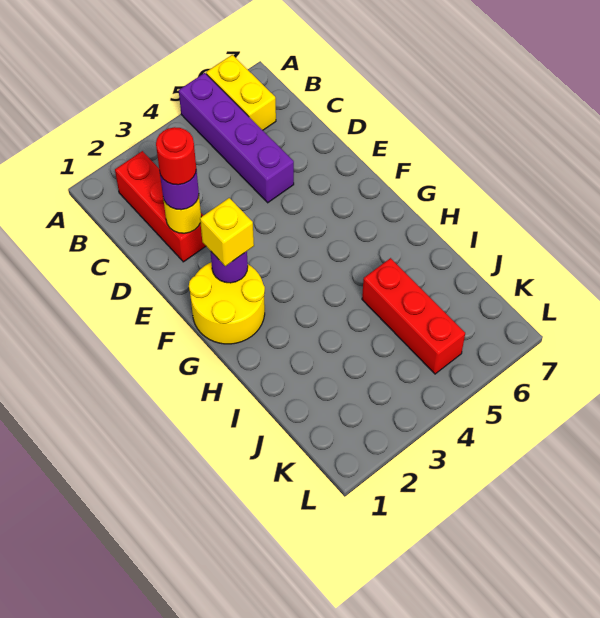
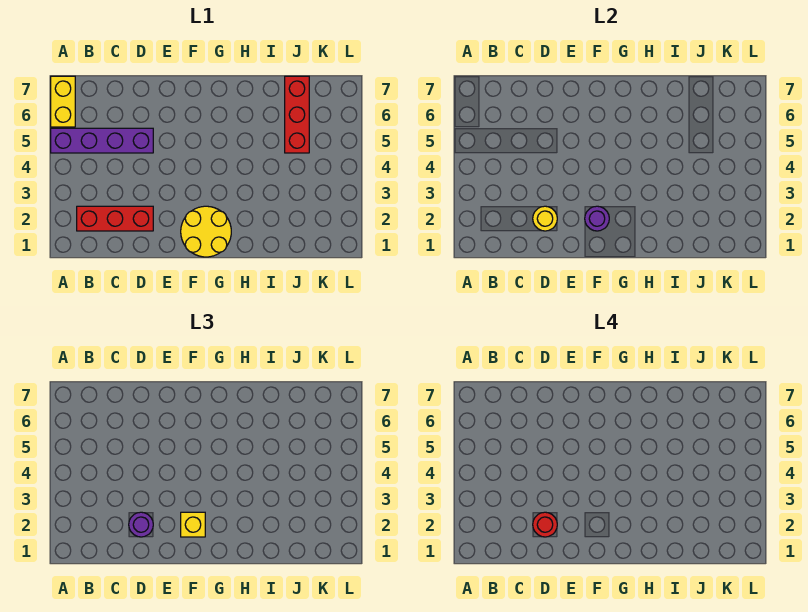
yellow brick A6:B6 level 1 -> yellow brick A6:A7 level 1
red brick I5:K5 level 1 -> red brick J5:J7 level 1

